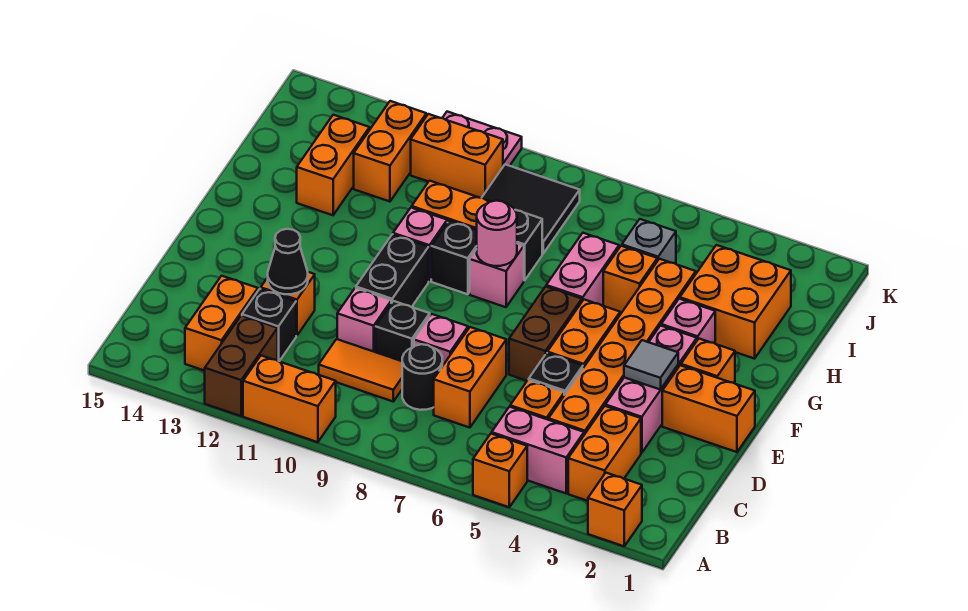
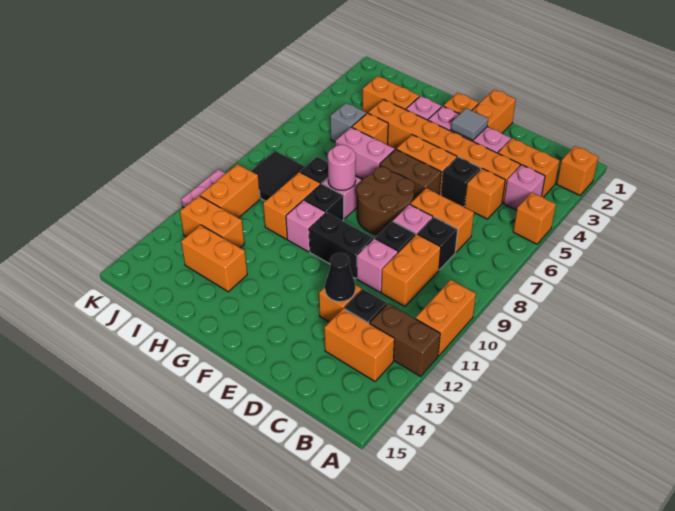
pink brick B4:B5 level 1 -> pink brick B4 level 1
black round brick C8 level 1 -> black brick C8 level 1
orange tile C9:C10 level 1 -> orange brick C9:C10 level 1
none -> brown round brick E7:F8 level 1
orange brick H2:I3 level 1 -> orange brick H3:I3 level 1

